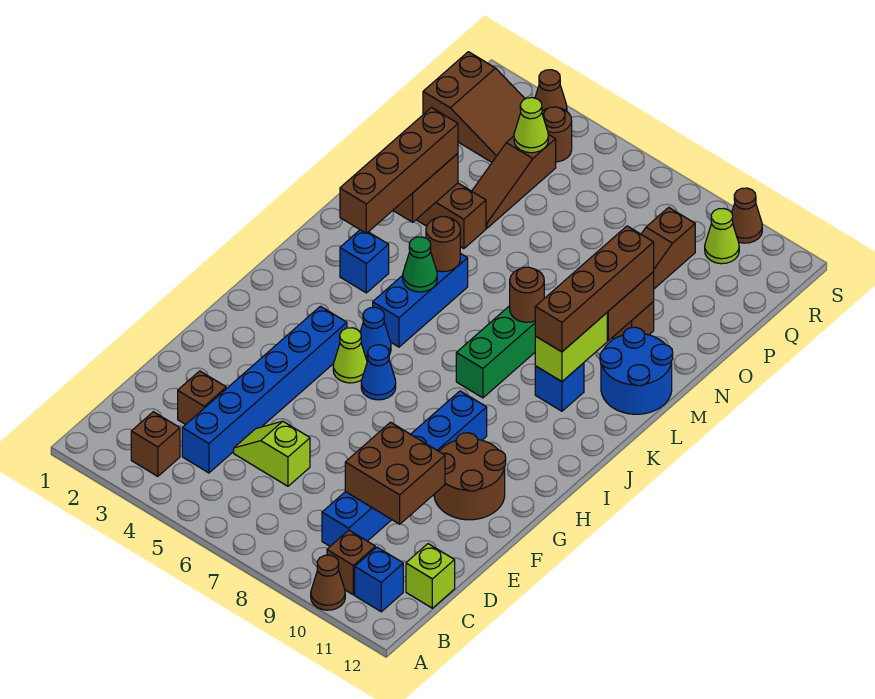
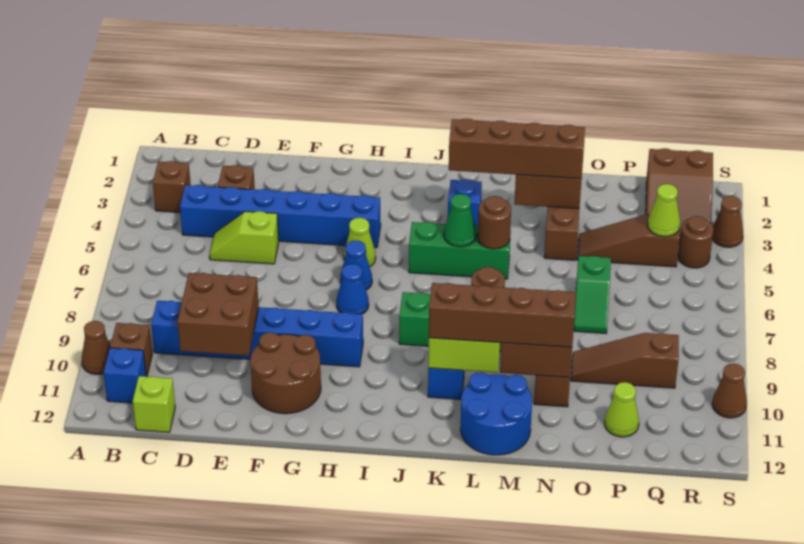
lime slope D5:D6 level 1 top 6 -> lime slope D5:E5 level 1 top E
blue cone I5 level 1 -> blue cone H7 level 1
blue brick J5:L5 level 1 -> green brick J5:L5 level 1
none -> green slope O6:O7 level 1 top 6
lime cone R10 level 1 -> lime cone P11 level 1

